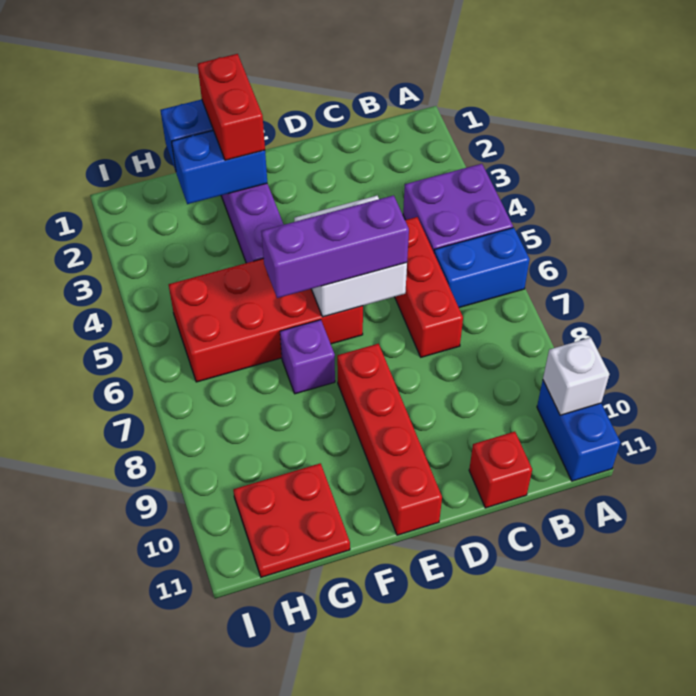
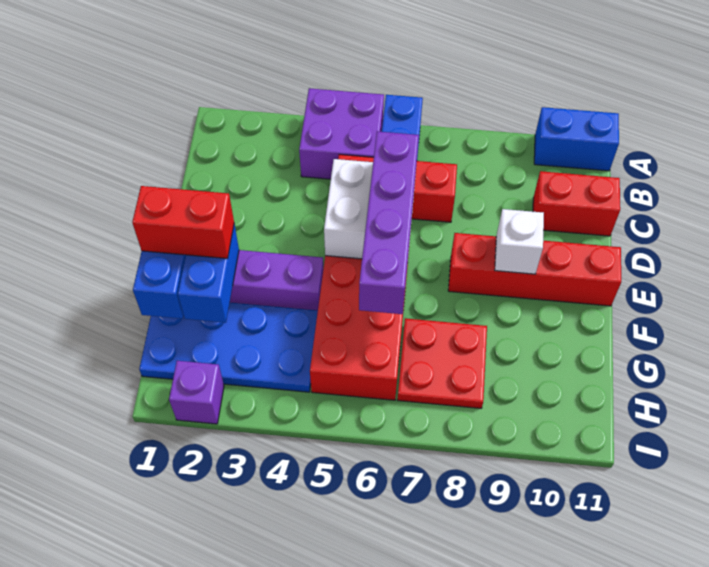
white brick A10 level 2 -> white brick E9 level 2
red brick C11 level 1 -> red brick C10:C11 level 1
purple brick D6:F6 level 3 -> purple brick D6:G6 level 3
purple brick F7 level 1 -> purple brick I2 level 1
none -> blue plate G1:H4 level 1
red plate G10:H11 level 1 -> red plate G7:H8 level 1

